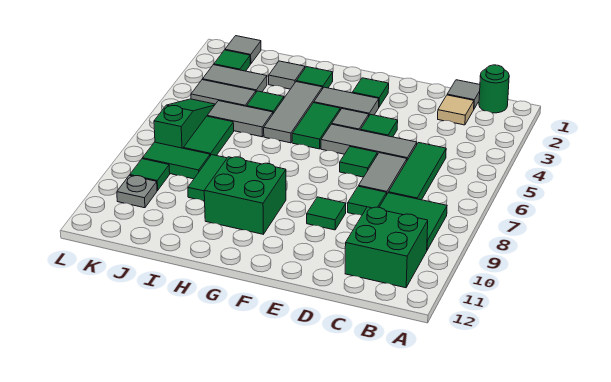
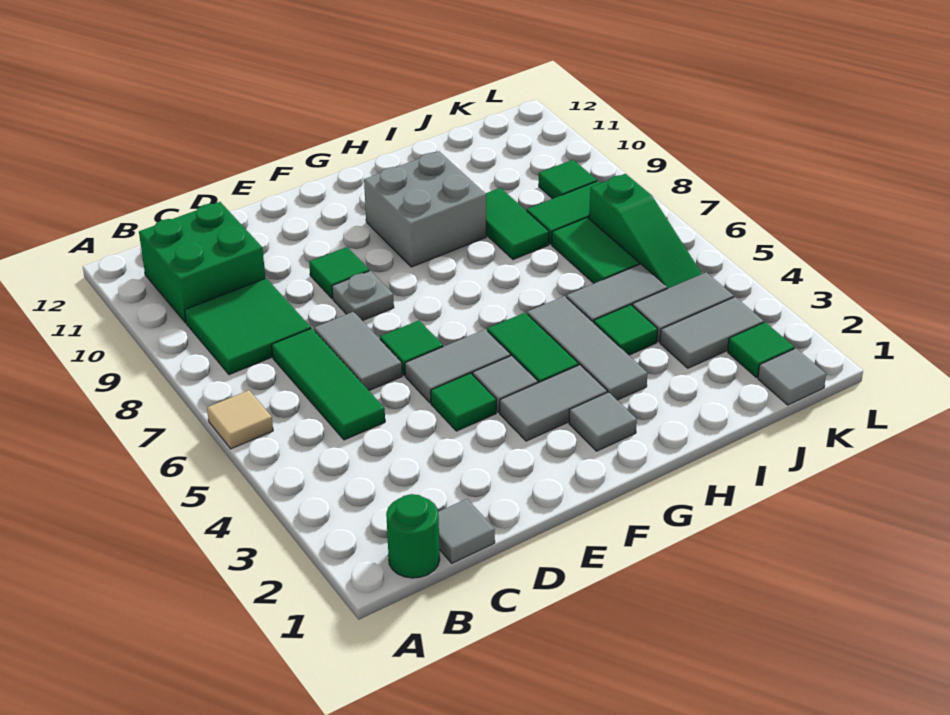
tan tile C2 level 1 -> tan tile A6 level 1
grey tile D5:F5 level 1 -> grey tile E5:F5 level 1
green tile D8 level 1 -> none
green tile F2 level 1 -> none
green brick G9:H10 level 1 -> grey brick G9:H10 level 1
green tile H2 level 1 -> none
grey tile I2 level 1 -> grey tile G2 level 1
grey plate K10 level 1 -> grey plate E8 level 1

